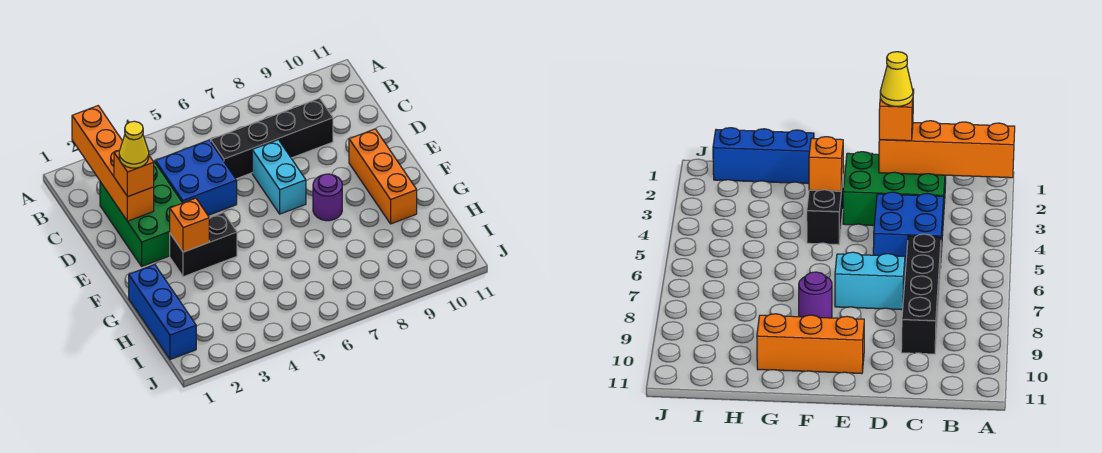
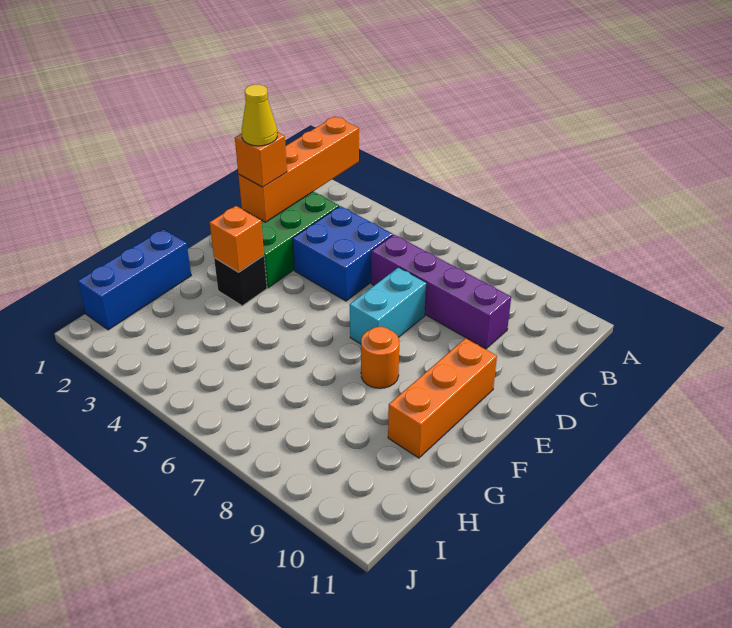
black brick C6:C9 level 1 -> purple brick C6:C9 level 1
black brick F3:F4 level 1 -> black brick F3 level 1
purple round brick F8 level 1 -> orange round brick F8 level 1

